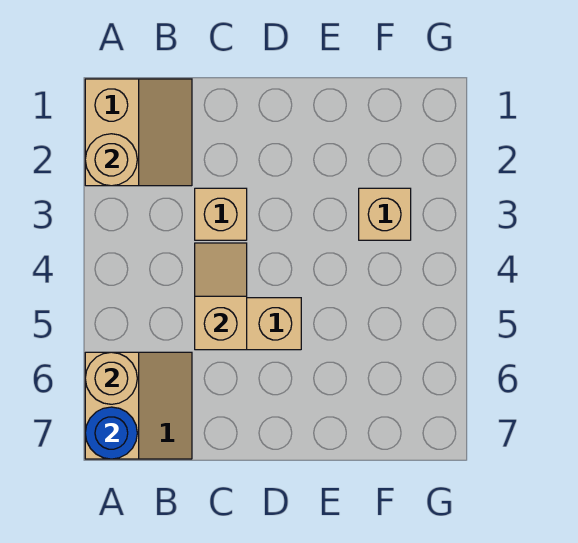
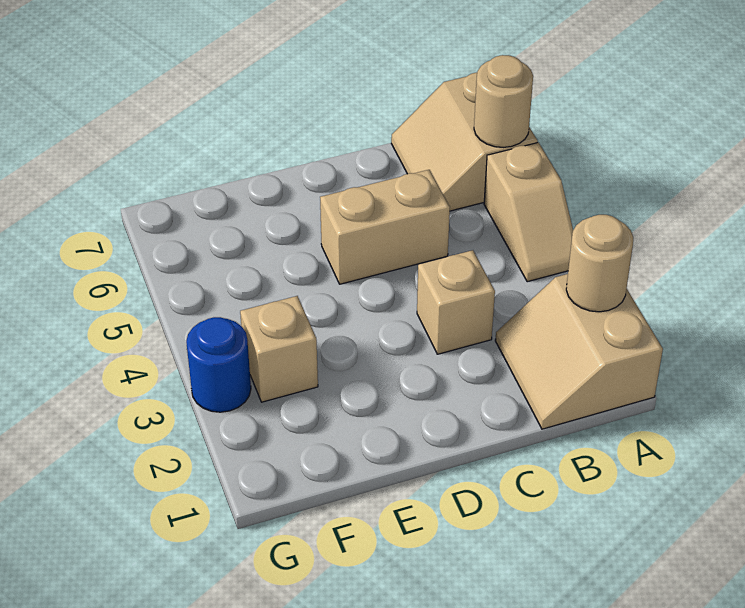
blue round brick A7 level 2 -> blue round brick G3 level 1
tan slope C4:C5 level 2 top 5 -> tan slope A4:A5 level 1 top 5

